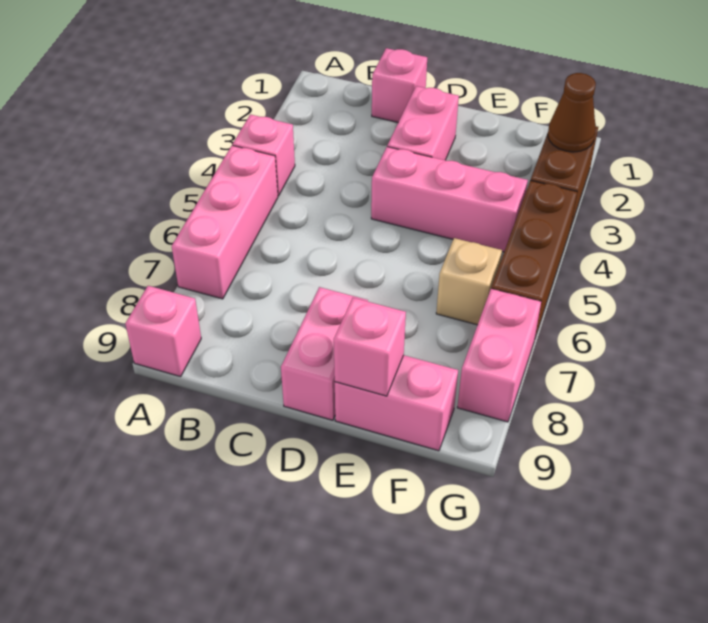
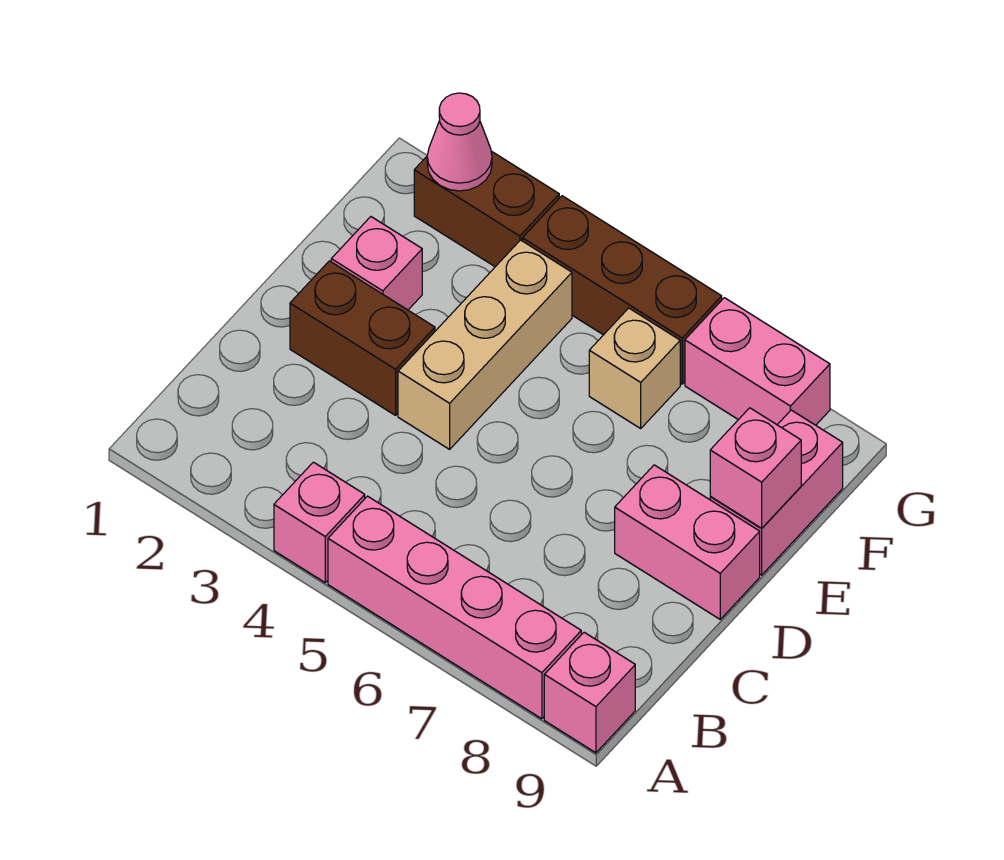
pink brick A5:A7 level 1 -> pink brick A5:A8 level 1
pink brick C1 level 1 -> pink brick E2 level 1
pink brick D2:D3 level 1 -> brown brick D2:D3 level 1
pink brick D4:F4 level 1 -> tan brick D4:F4 level 1
brown cone G2 level 2 -> pink cone G2 level 2

